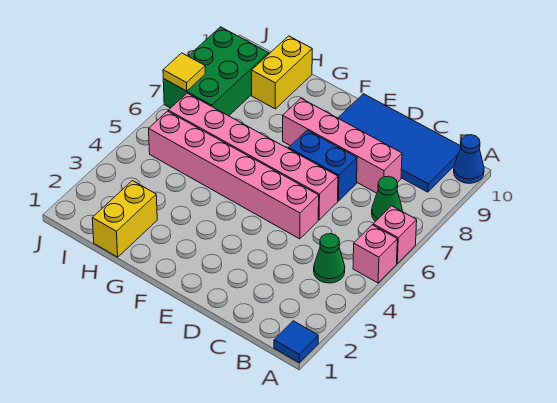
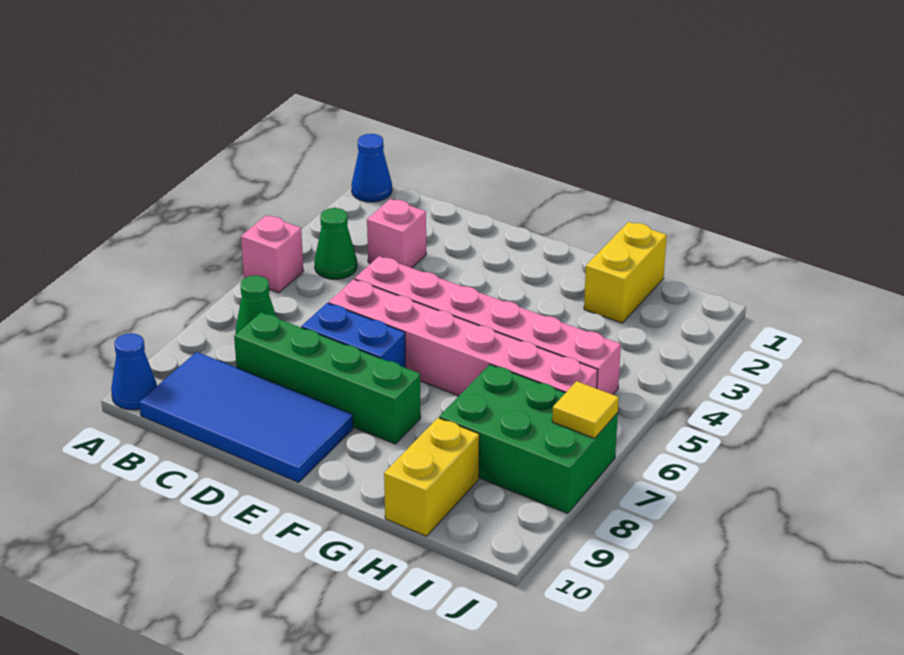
blue tile A1 level 1 -> blue cone A1 level 1
pink brick A6 level 1 -> pink brick C3 level 1
pink brick C8:F8 level 1 -> green brick C8:F8 level 1
green brick I7:J9 level 1 -> green brick H7:J8 level 1

